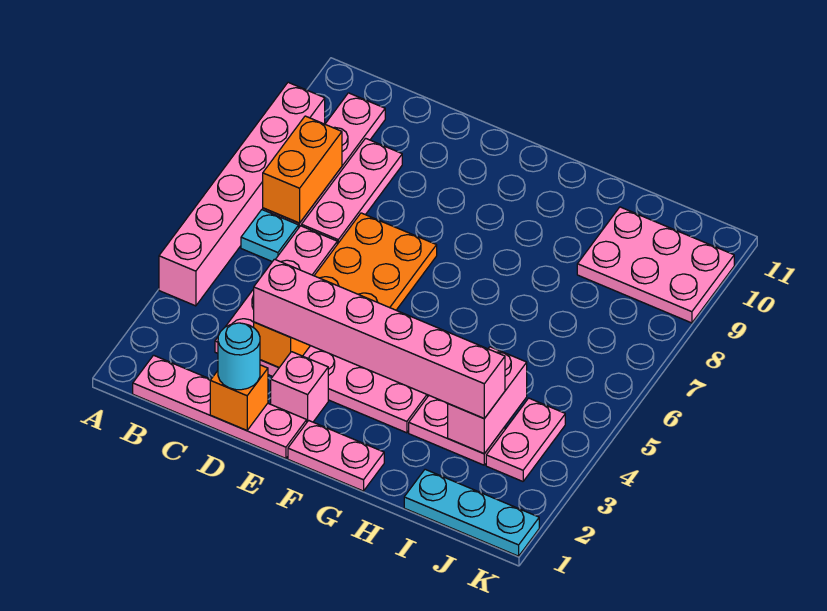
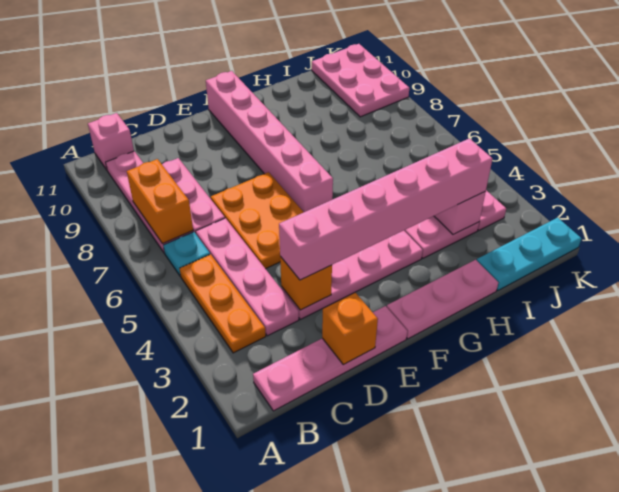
pink brick A4:A9 level 1 -> pink brick F6:F11 level 1
none -> orange plate B3:B5 level 1
cyan round brick D1 level 3 -> none
pink brick E2 level 1 -> pink brick B11 level 1
pink plate F1:G1 level 1 -> pink plate F1:H1 level 1
pink plate I9:K10 level 1 -> pink plate J9:K11 level 1

